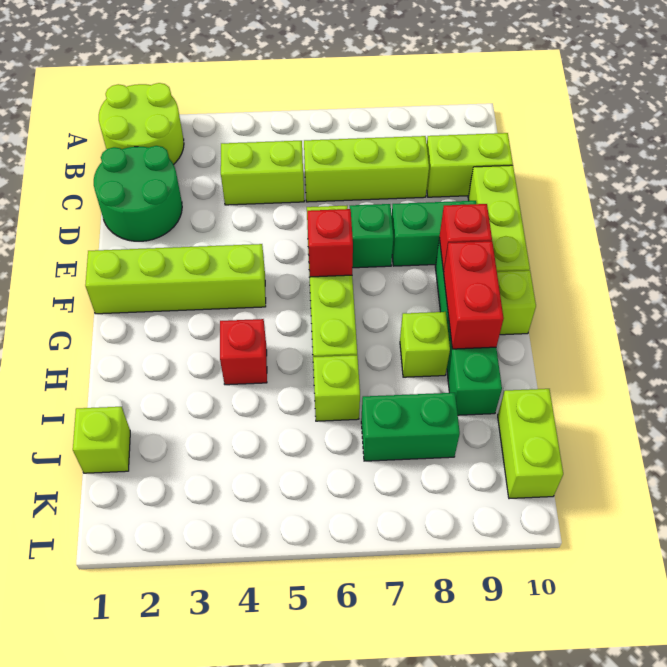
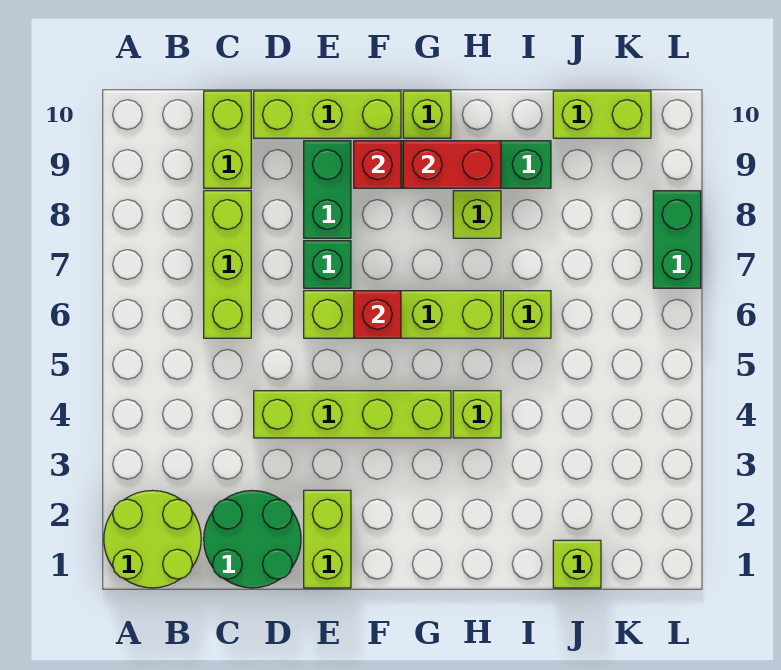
lime brick C4:C5 level 1 -> lime brick E1:E2 level 1
lime brick F1:F4 level 1 -> lime brick D4:G4 level 1
red brick H4 level 1 -> lime brick H4 level 1
green brick J7:J8 level 1 -> green brick L7:L8 level 1

